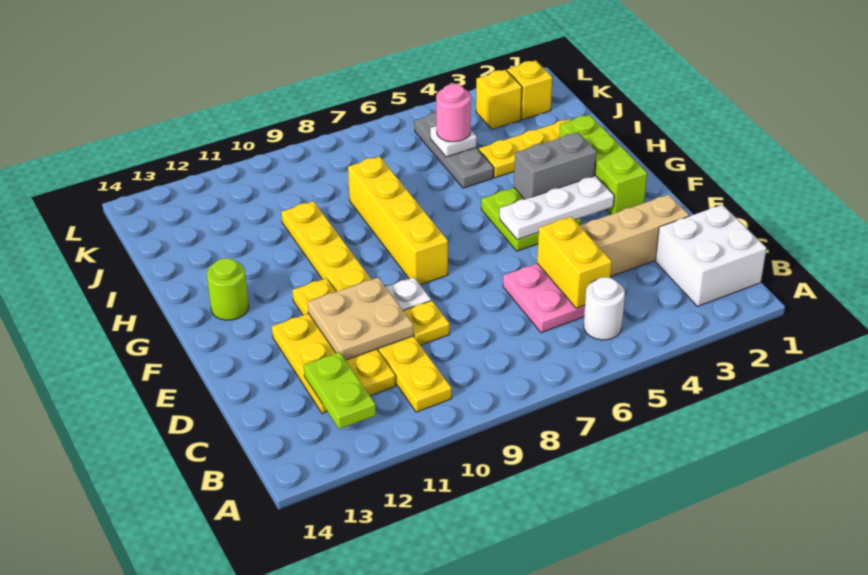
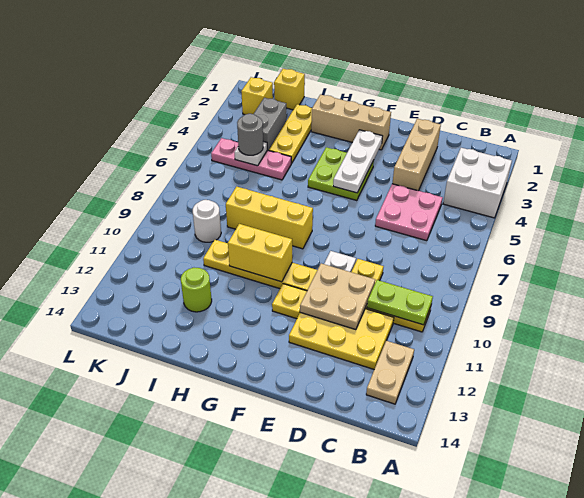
white brick B1:C2 level 1 -> white brick A3:B4 level 1
white round brick B5 level 1 -> white round brick J9 level 1
none -> tan plate B12:B13 level 1
lime plate B12:C12 level 2 -> lime plate B10:C10 level 2
yellow brick C5:D5 level 2 -> yellow brick G10:H10 level 2
lime brick F2:H2 level 1 -> tan brick F2:H2 level 1
yellow brick F8:I8 level 1 -> yellow brick G8:I8 level 1
grey brick G3:G4 level 2 -> grey brick J3:J4 level 1
lime round brick G13 level 1 -> lime round brick I12 level 1
grey plate I5:K5 level 1 -> pink plate I5:K5 level 1
pink round brick J5 level 3 -> grey round brick J5 level 3
yellow brick K3 level 1 -> yellow brick J1 level 1

